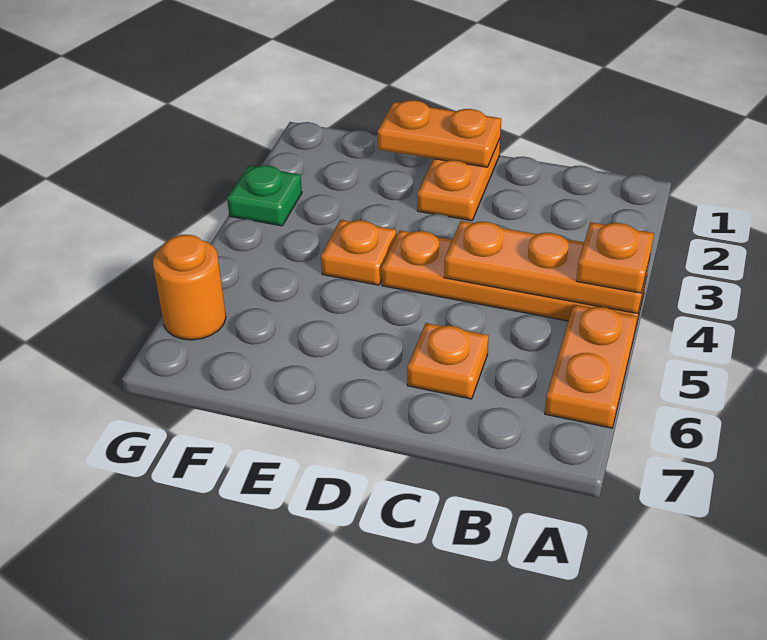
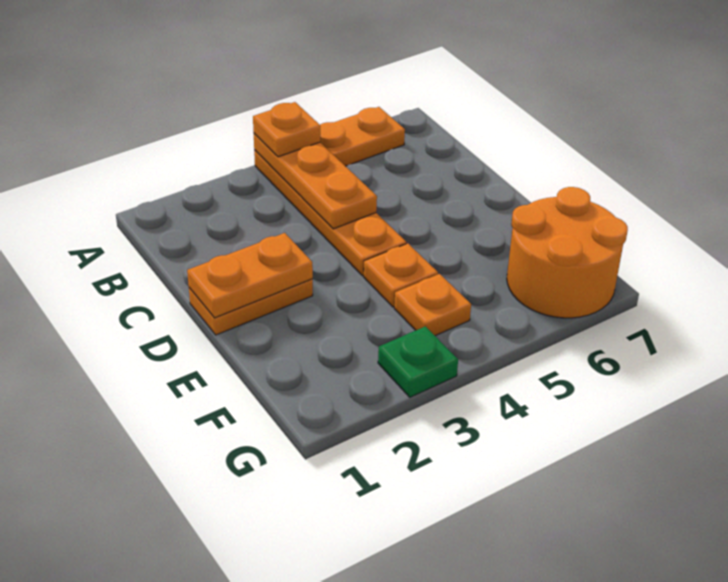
orange plate C6 level 1 -> orange plate F4 level 1
orange plate D1:E1 level 2 -> orange plate D1:D2 level 2
orange round brick G6 level 1 -> orange round brick F6:G7 level 1

